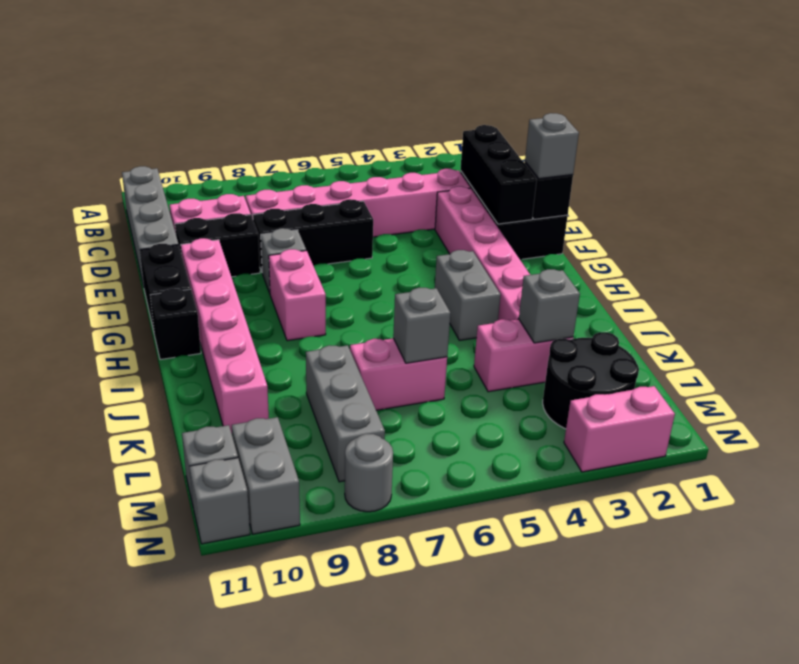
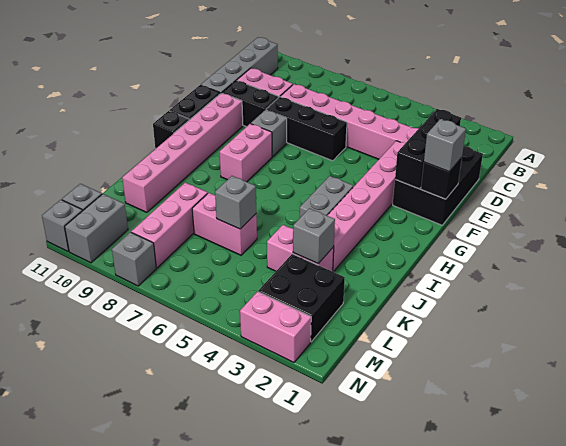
grey brick K8:M8 level 1 -> pink brick K8:M8 level 1
black round brick L2:M3 level 1 -> black brick L2:M3 level 1
grey round brick N8 level 1 -> grey brick N8 level 1

